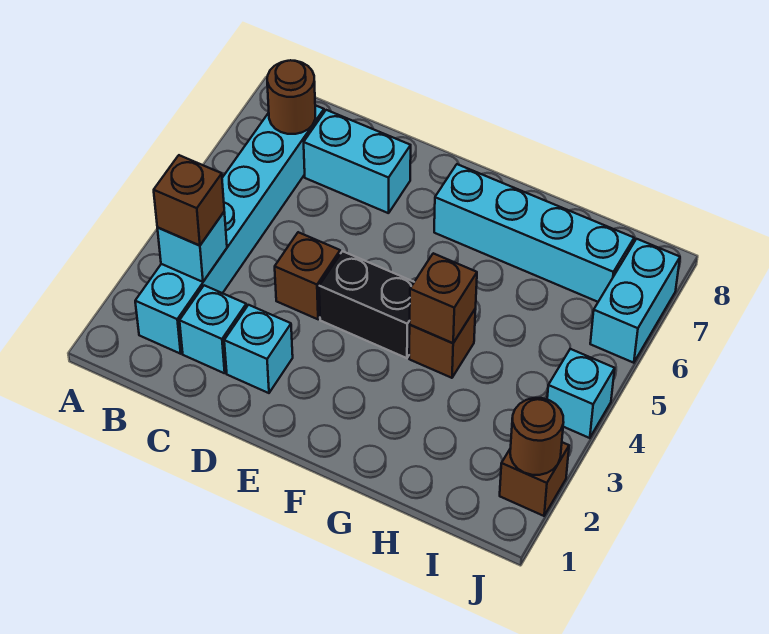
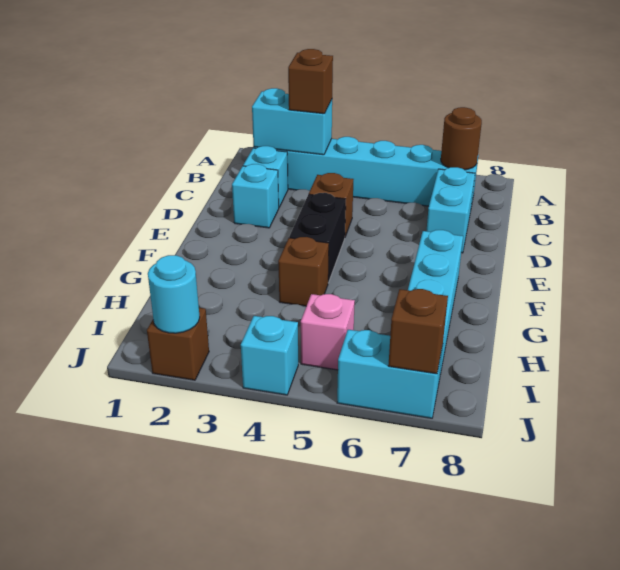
cyan brick B3 level 2 -> cyan brick B2:B3 level 2
brown brick G4 level 2 -> brown brick J7 level 2
none -> pink brick I5 level 1
brown round brick J2 level 2 -> cyan round brick J2 level 2

